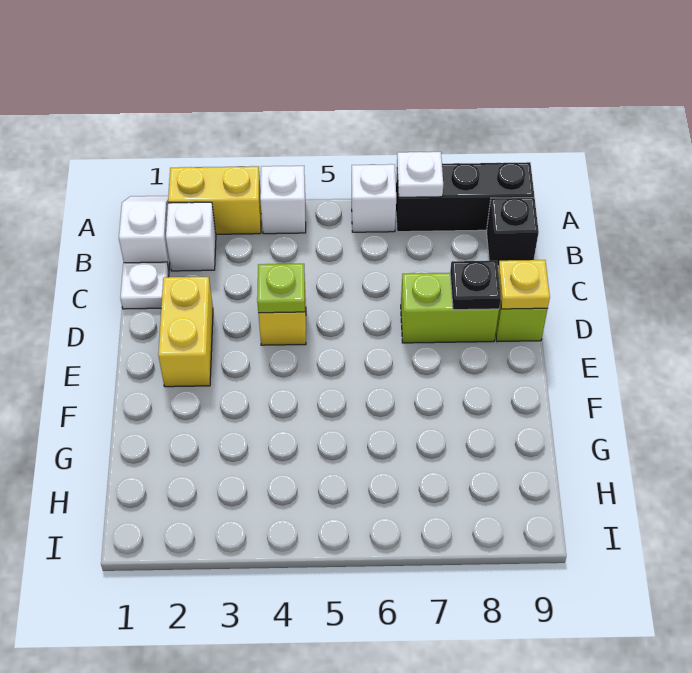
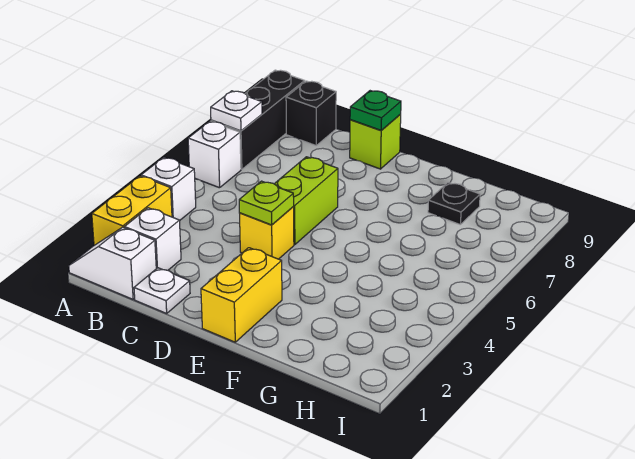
yellow brick D2:E2 level 1 -> yellow brick E1:E2 level 1
lime brick D7:D8 level 1 -> lime brick D5:D6 level 1
black plate D8 level 2 -> black plate G8 level 1
yellow plate D9 level 2 -> green plate D9 level 2

